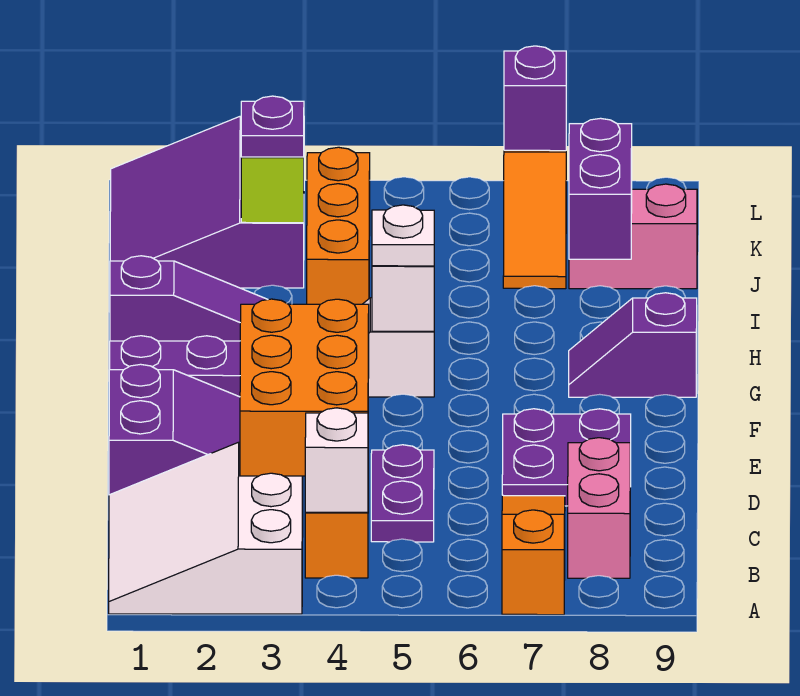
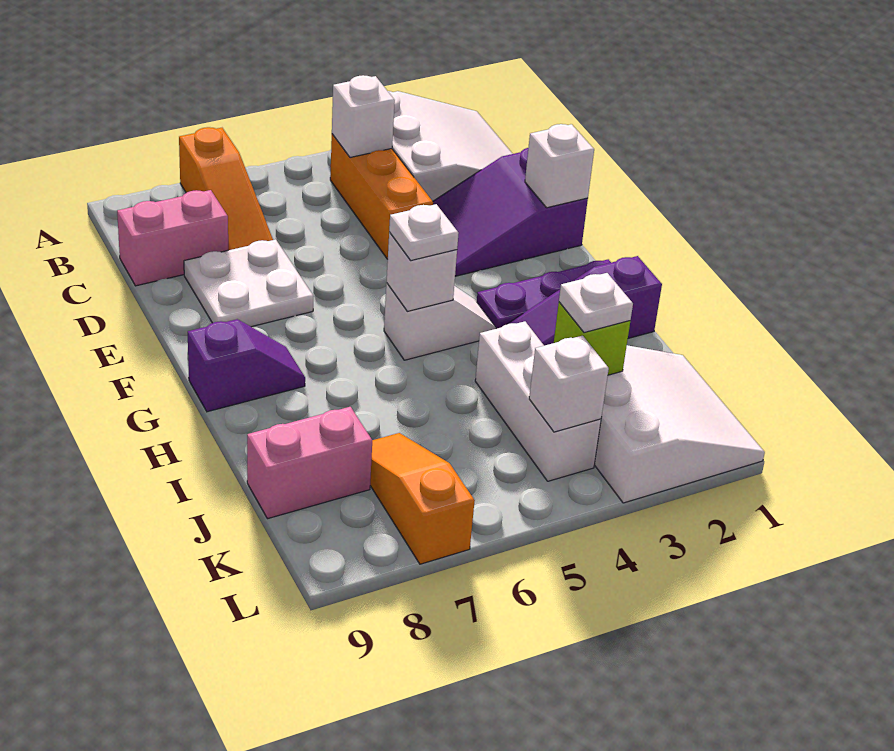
pink brick B8:C8 level 1 -> pink brick C8:C9 level 1
orange brick C3:E4 level 2 -> none
purple plate C5:D5 level 1 -> none
purple plate D7:E8 level 1 -> white plate D7:E8 level 1
none -> white brick E1 level 2
orange brick I4:K4 level 1 -> white brick I4:K4 level 1
purple brick I8:J8 level 2 -> none
purple slope J1:L3 level 1 top 3 -> white slope J1:L3 level 1 top 3
purple plate J3 level 3 -> white plate J3 level 3
none -> white brick K4 level 2
purple brick L7 level 2 -> none

